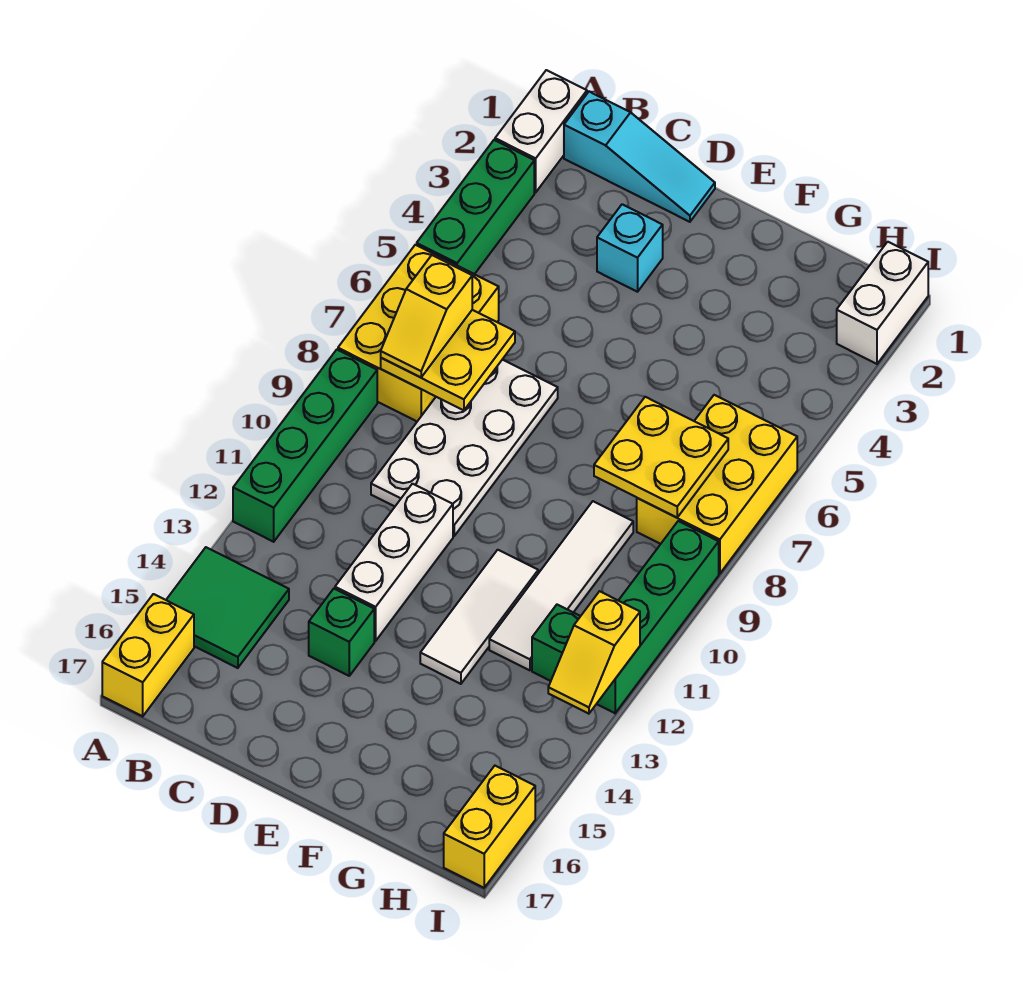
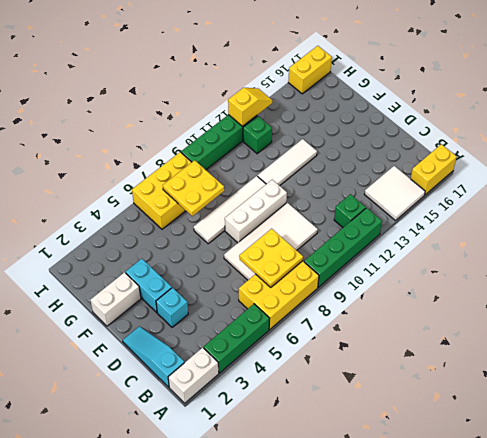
green tile A14:B15 level 1 -> white tile A14:B15 level 1
yellow slope B7:B8 level 3 top 7 -> none
white plate C7:D10 level 1 -> white tile C7:D10 level 1
white brick D11:D13 level 1 -> white brick E8:E10 level 1
green brick D14 level 1 -> green brick B12 level 1
none -> cyan brick E3:F3 level 1
white tile G9:G12 level 1 -> white tile F7:F10 level 1
white brick I1:I2 level 1 -> white brick F1:F2 level 1

